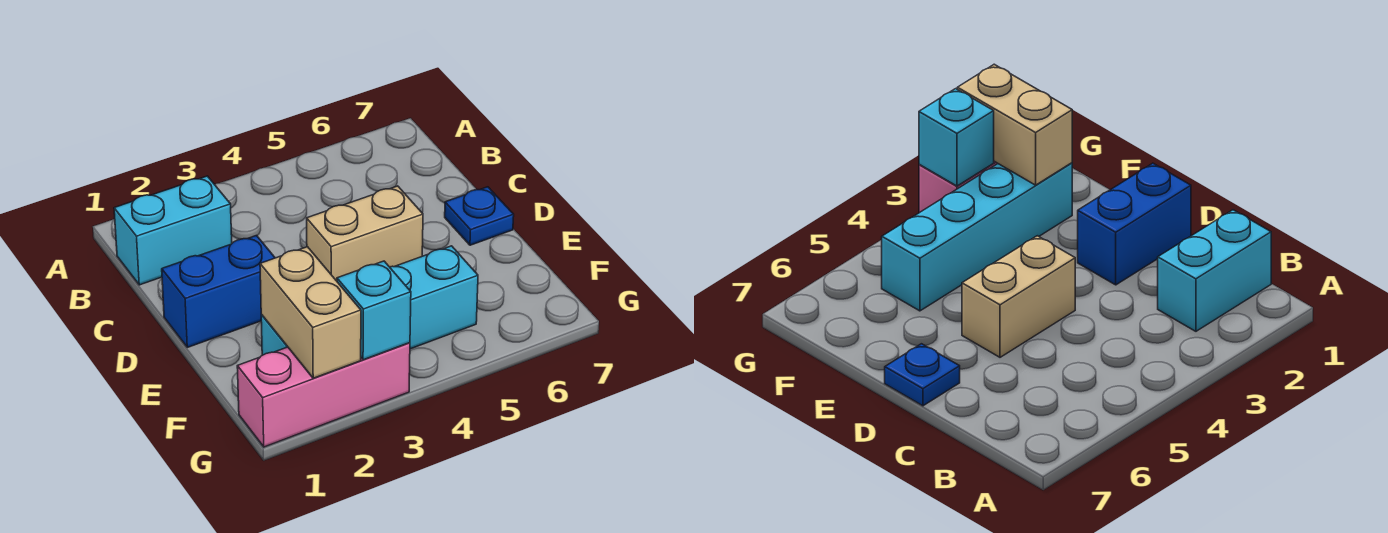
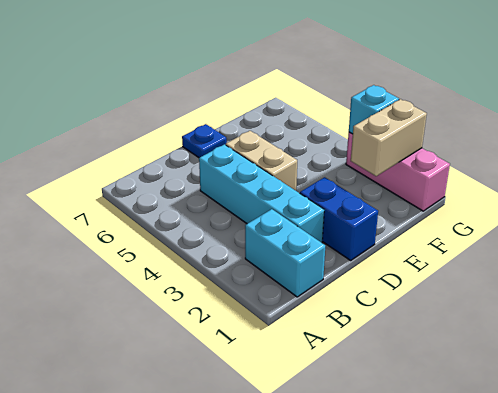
cyan brick F2:F5 level 1 -> cyan brick C2:C5 level 1

